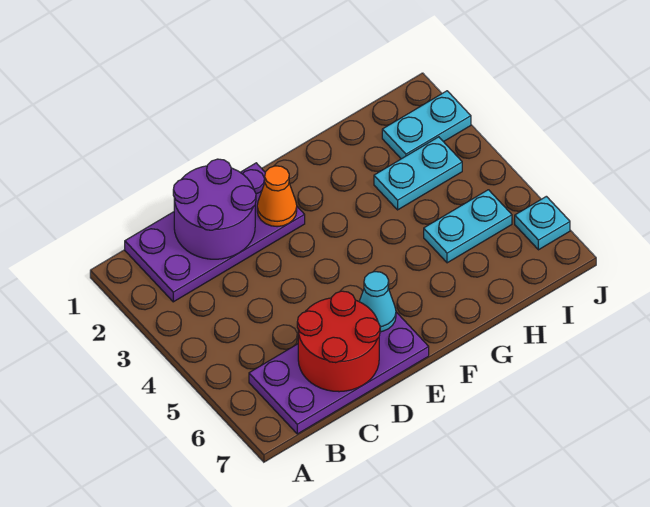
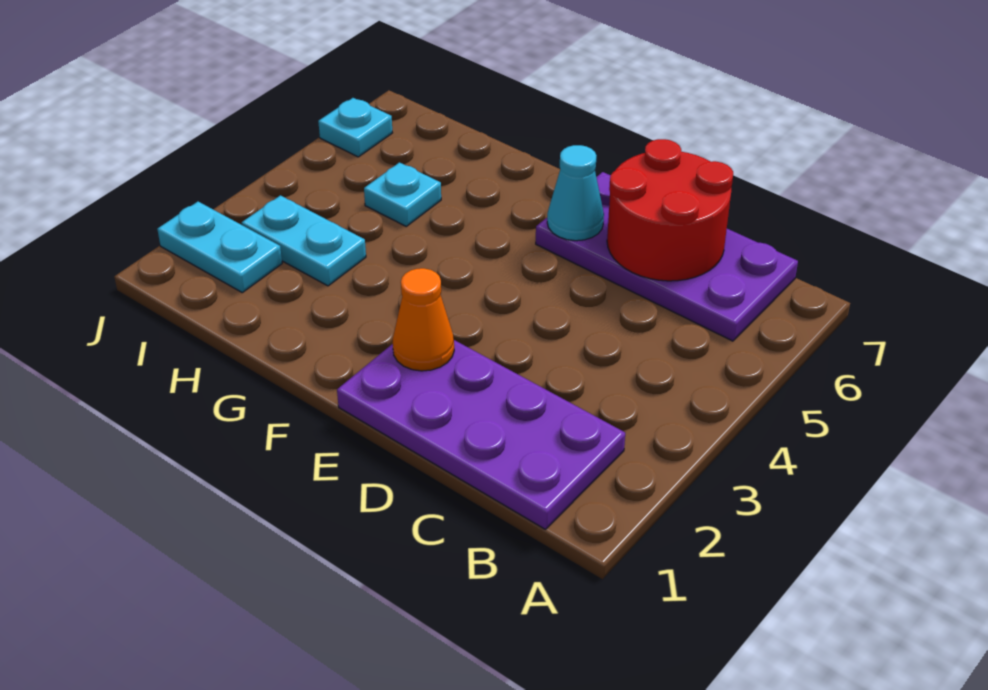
purple round brick C1:D2 level 2 -> none
cyan plate H5:I5 level 1 -> cyan plate H5 level 1

